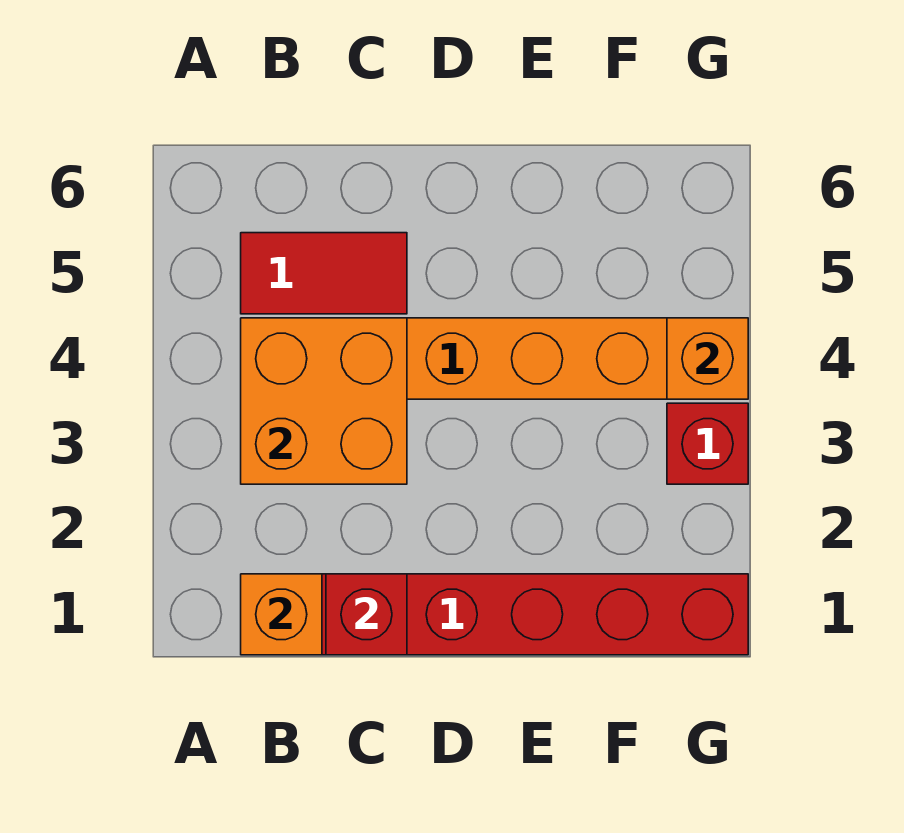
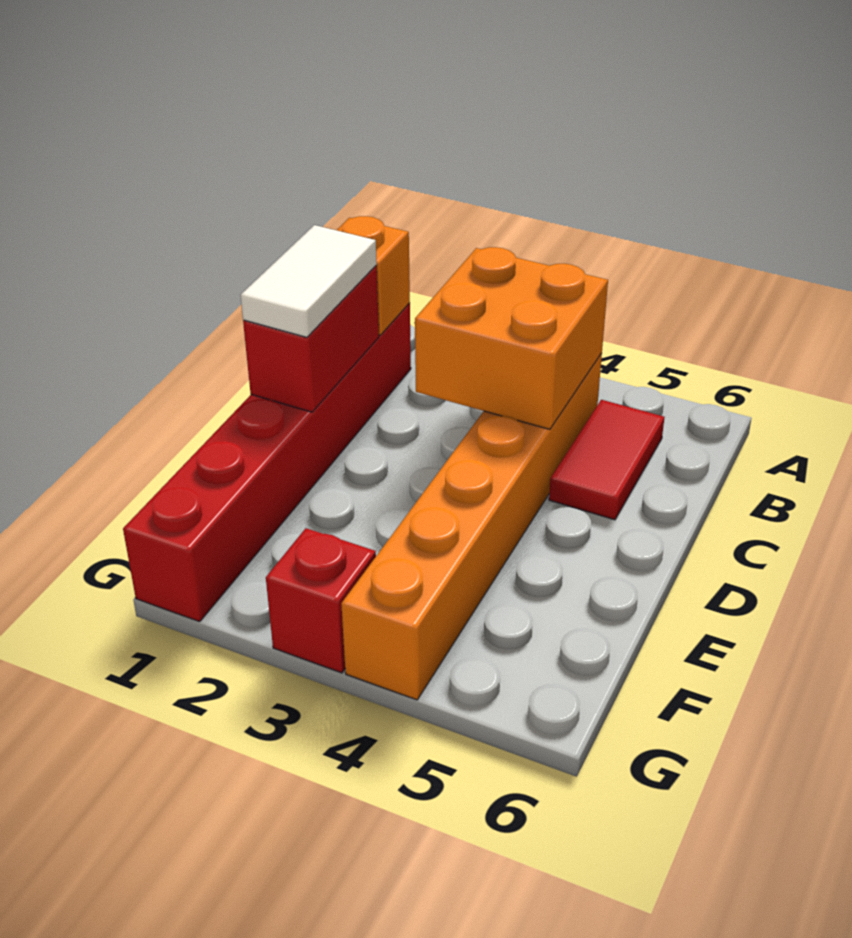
red brick C1 level 2 -> red brick C1:D1 level 2
none -> white tile C1:D1 level 3
orange brick G4 level 2 -> none

